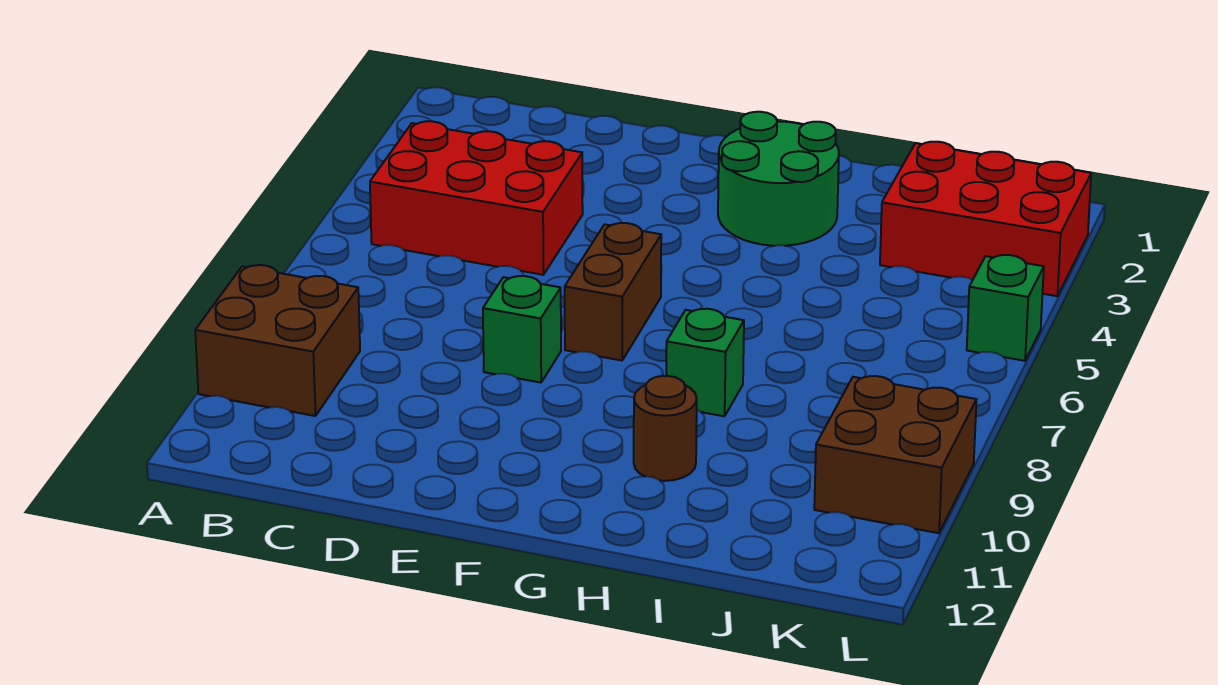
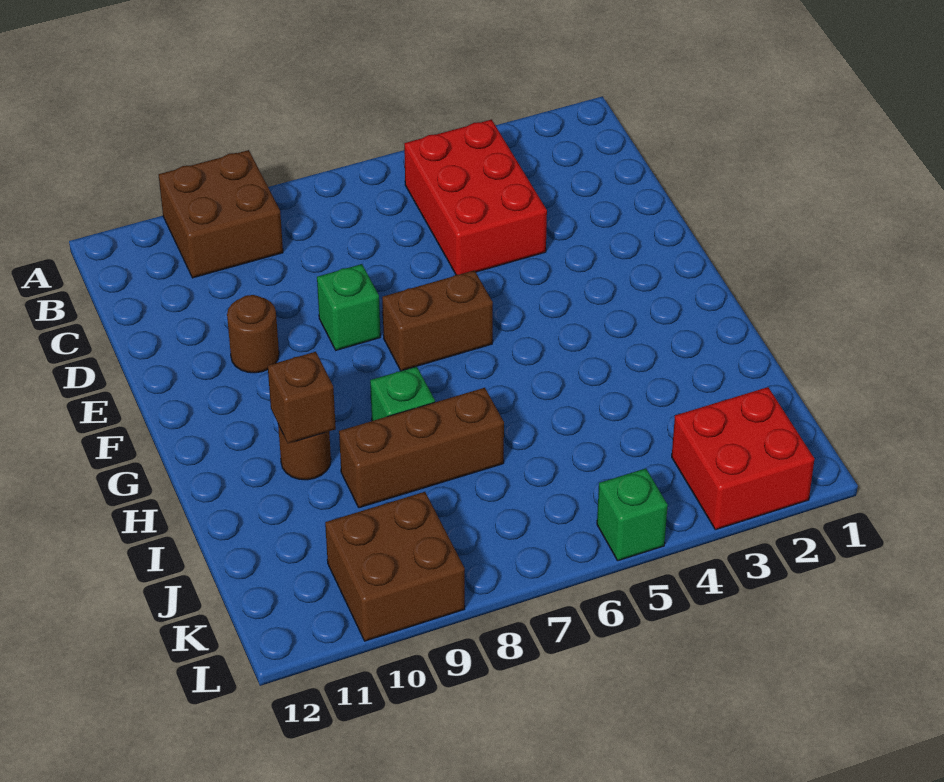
none -> brown round brick E10 level 1
green round brick G2:H3 level 1 -> none
none -> brown brick H10 level 2
none -> brown brick I7:I9 level 1
red brick J2:L3 level 1 -> red brick K2:L3 level 1

